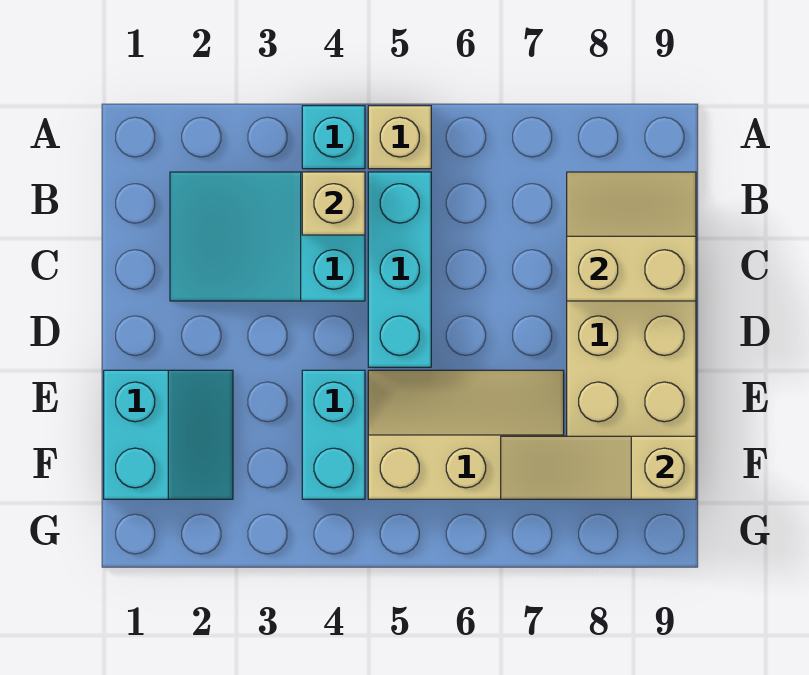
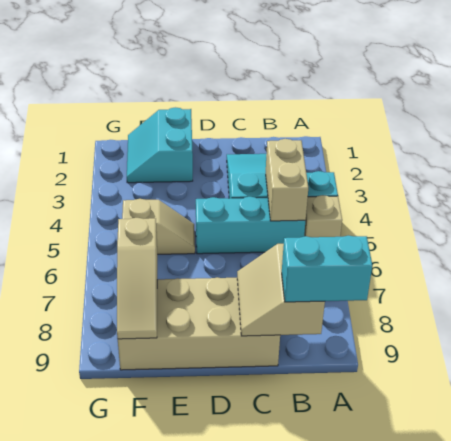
tan brick B4 level 2 -> tan brick B4:B5 level 2
tan slope B8:C9 level 2 top C -> tan slope B8:C9 level 2 top B
cyan slope E1:F2 level 1 top 1 -> cyan slope E1:F2 level 1 top E
cyan brick E4:F4 level 1 -> cyan brick A9:B9 level 3
tan slope E5:F7 level 1 top F -> tan slope E5:F5 level 1 top F
tan slope F7:F9 level 2 top 9 -> tan slope F7:F9 level 2 top 7

